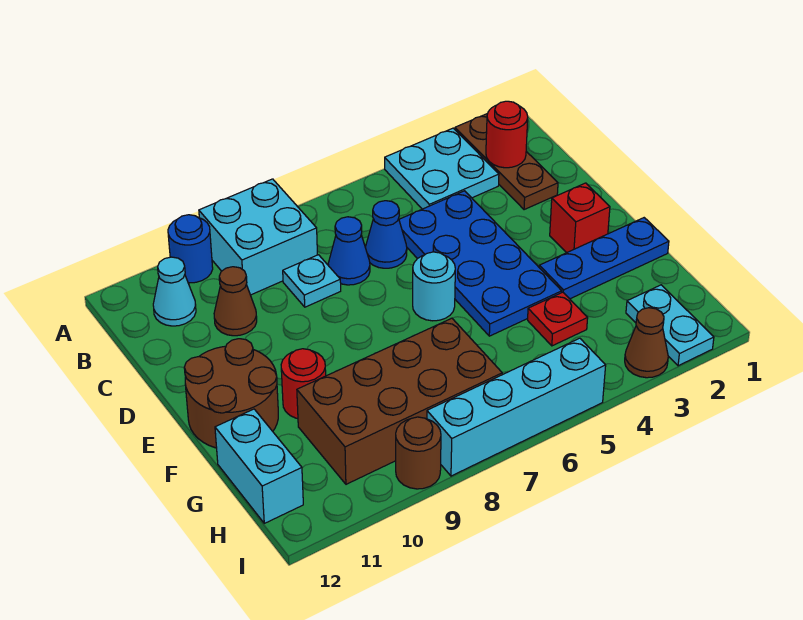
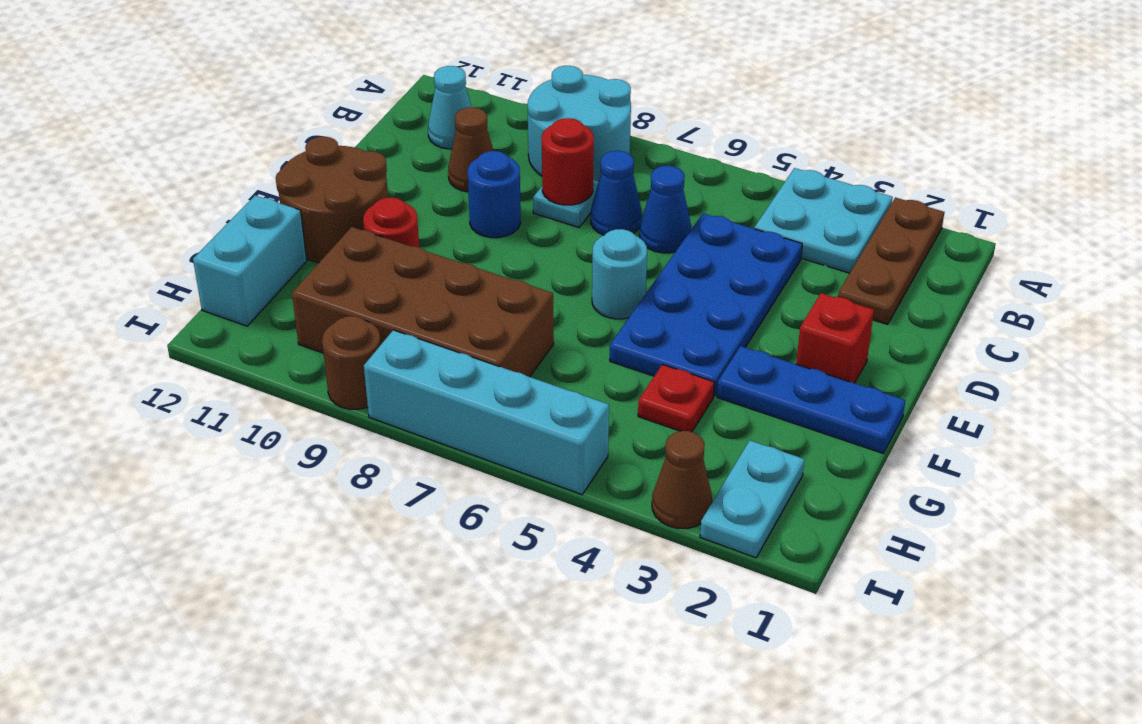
cyan brick A8:B9 level 1 -> cyan round brick A8:B9 level 1
blue round brick A10 level 1 -> blue round brick D9 level 1
red round brick B2 level 2 -> red round brick C8 level 2

